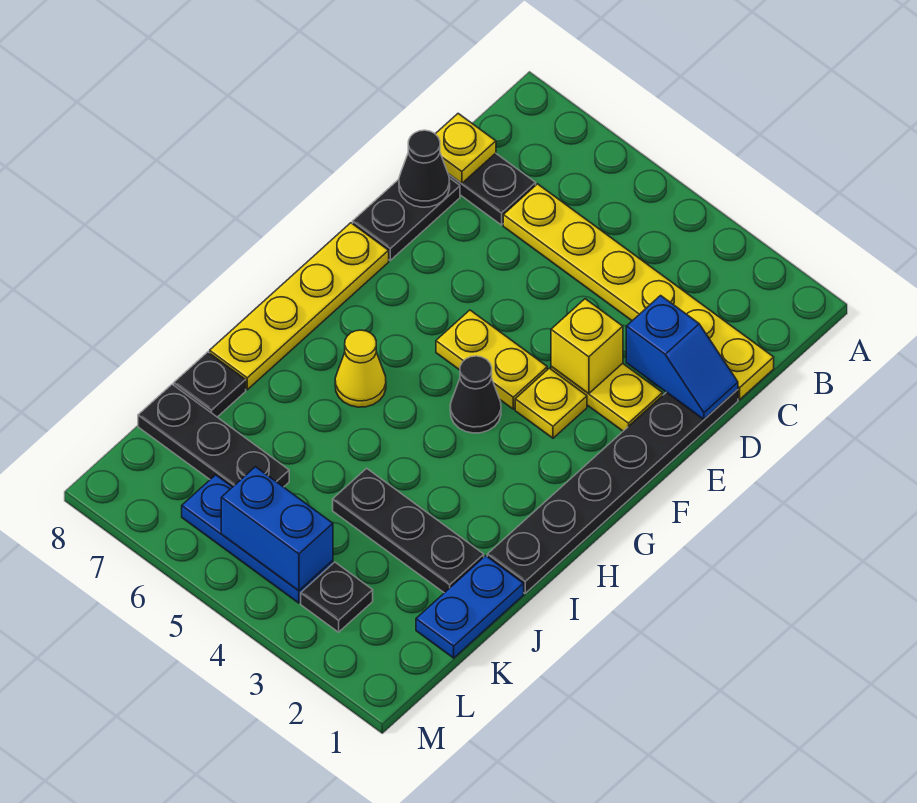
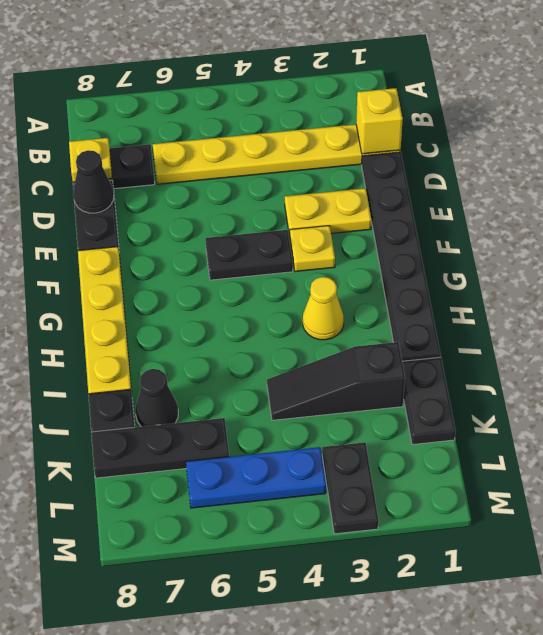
blue slope D1:D2 level 2 top 2 -> none
yellow brick E3 level 2 -> yellow brick C1 level 2
yellow plate F4:F5 level 1 -> black plate F4:F5 level 1
black cone G4 level 1 -> black cone J7 level 1
yellow cone H6 level 1 -> yellow cone H3 level 1
blue plate J1:K1 level 1 -> black plate J1:K1 level 1
black plate J2:J4 level 1 -> black slope J2:J4 level 1 top 2
black plate L3 level 1 -> black plate L3:M3 level 1
blue brick L4:L5 level 2 -> none

